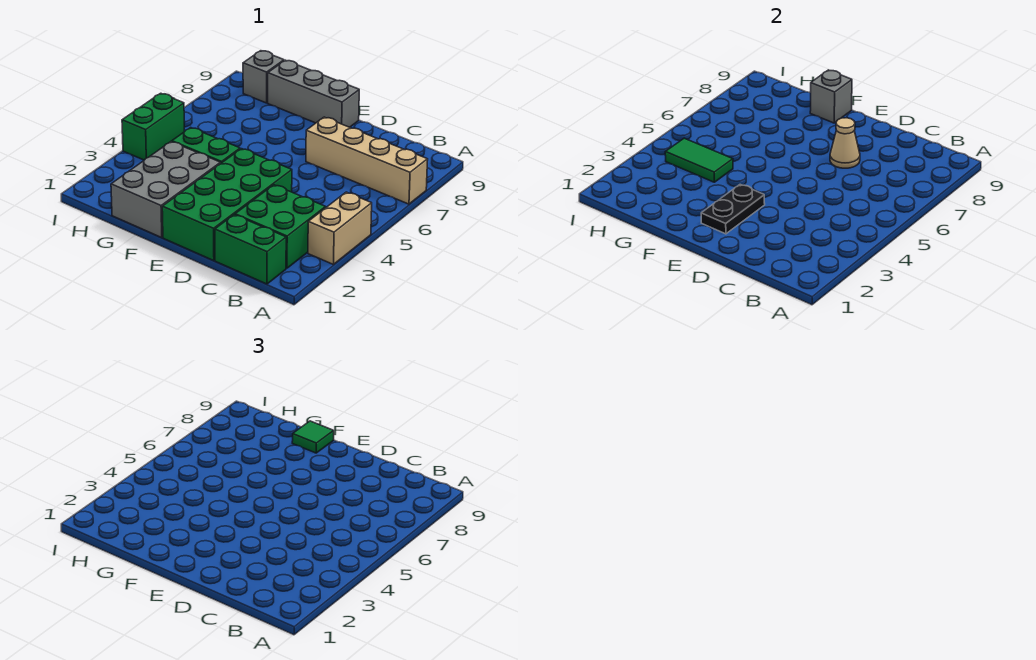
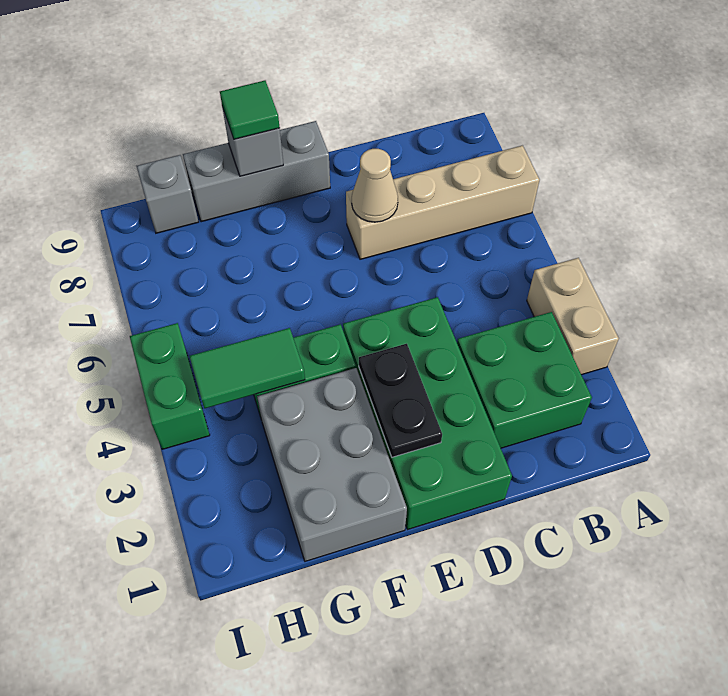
green brick B1:C1 level 1 -> none

